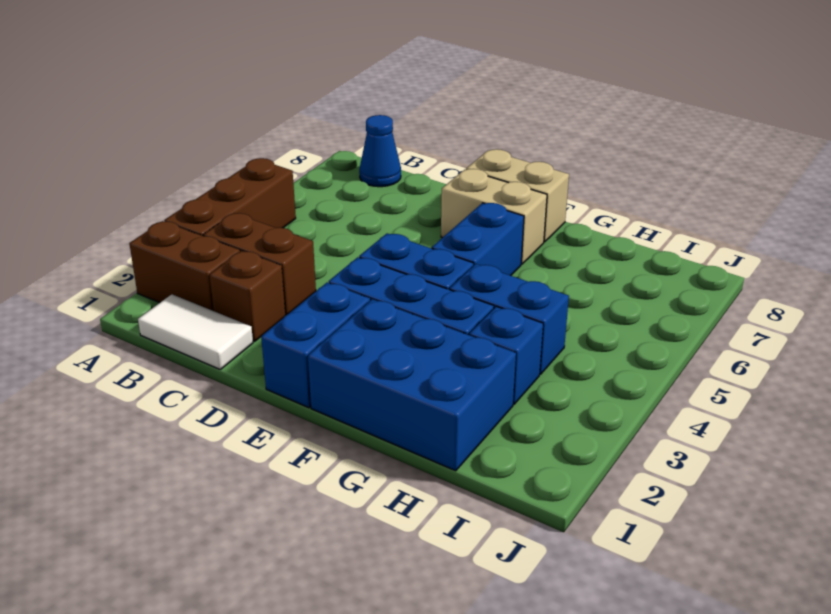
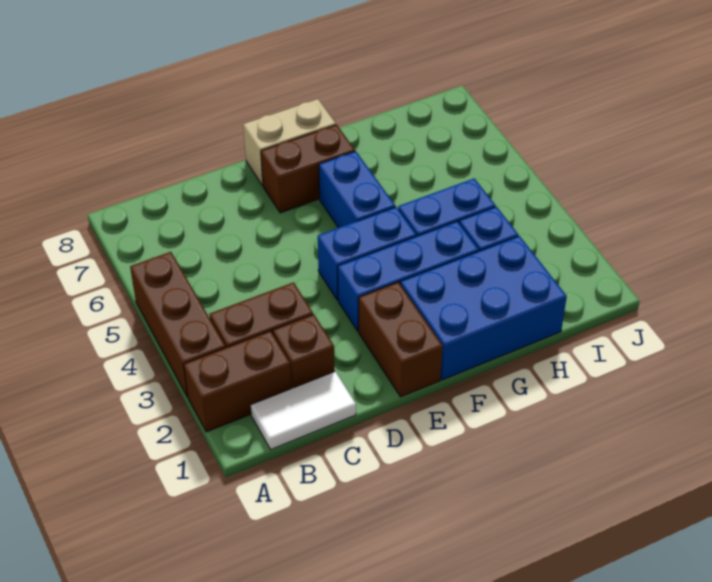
blue cone B8 level 1 -> none
blue brick E1:E2 level 1 -> brown brick E1:E2 level 1
tan brick E7:F7 level 1 -> brown brick E7:F7 level 1

